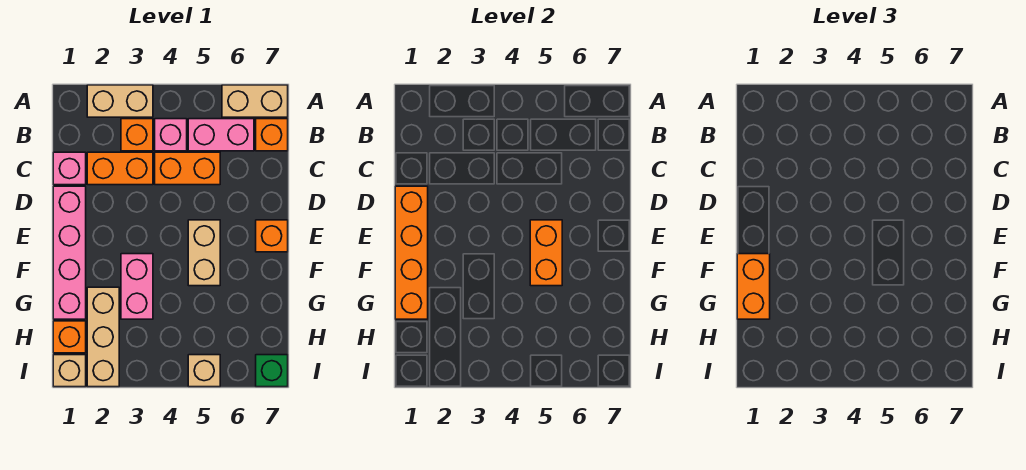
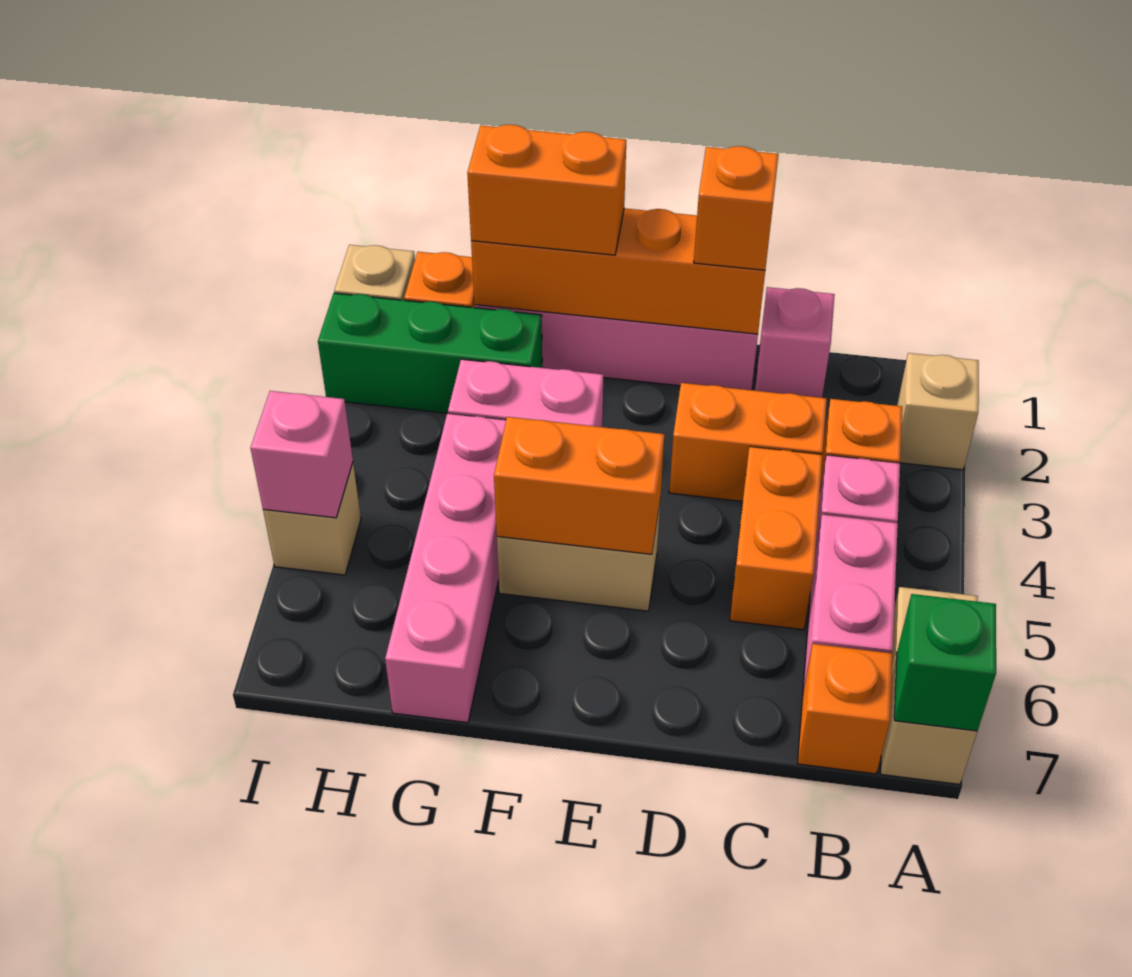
tan brick A2:A3 level 1 -> tan brick A2 level 1
orange brick C2:C3 level 1 -> orange brick C3:D3 level 1
orange brick E7 level 1 -> orange brick D1 level 3
tan brick G2:I2 level 1 -> green brick G2:I2 level 1
none -> pink brick G4:G7 level 1
none -> pink brick I5 level 2
green brick I7 level 1 -> green brick A7 level 2

